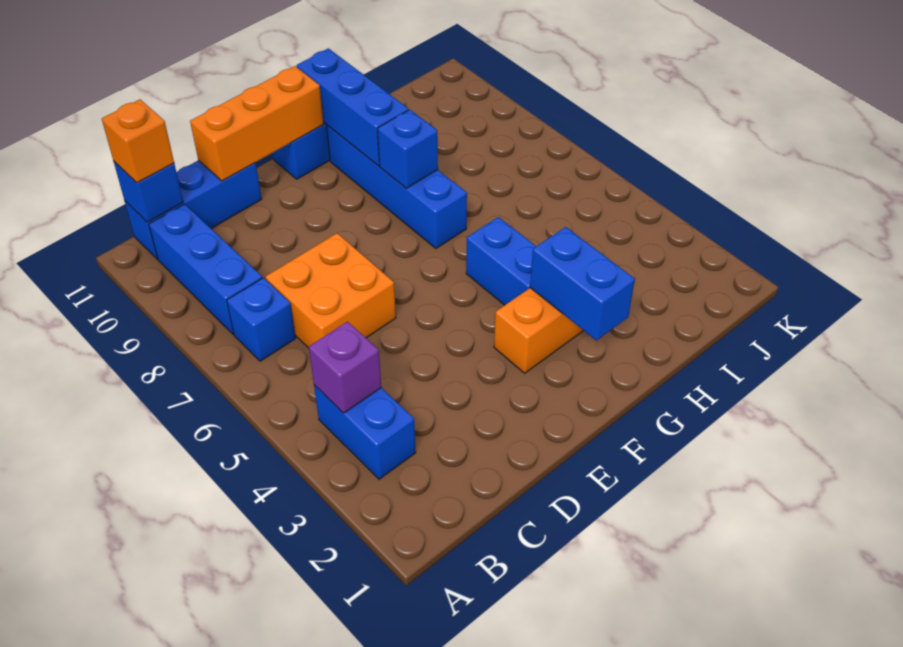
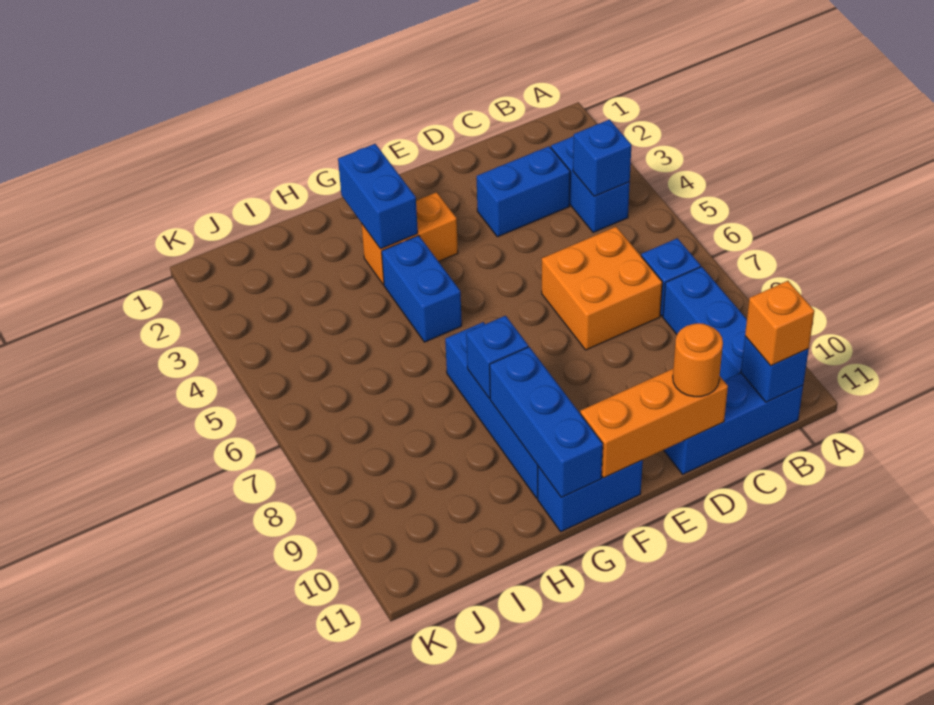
purple brick B4 level 2 -> blue brick B4 level 2
none -> blue brick C3:D3 level 1
none -> orange round brick D11 level 3

